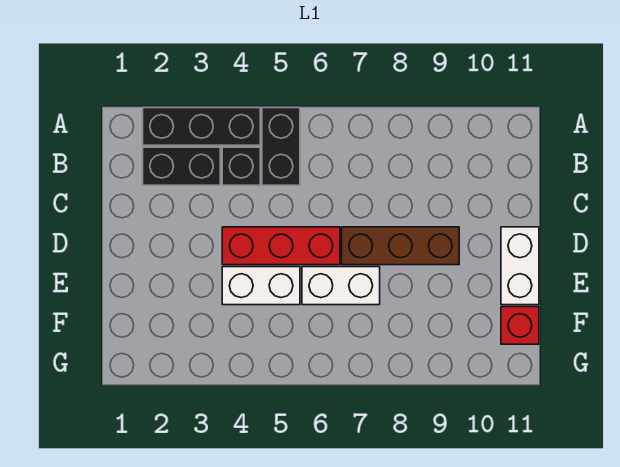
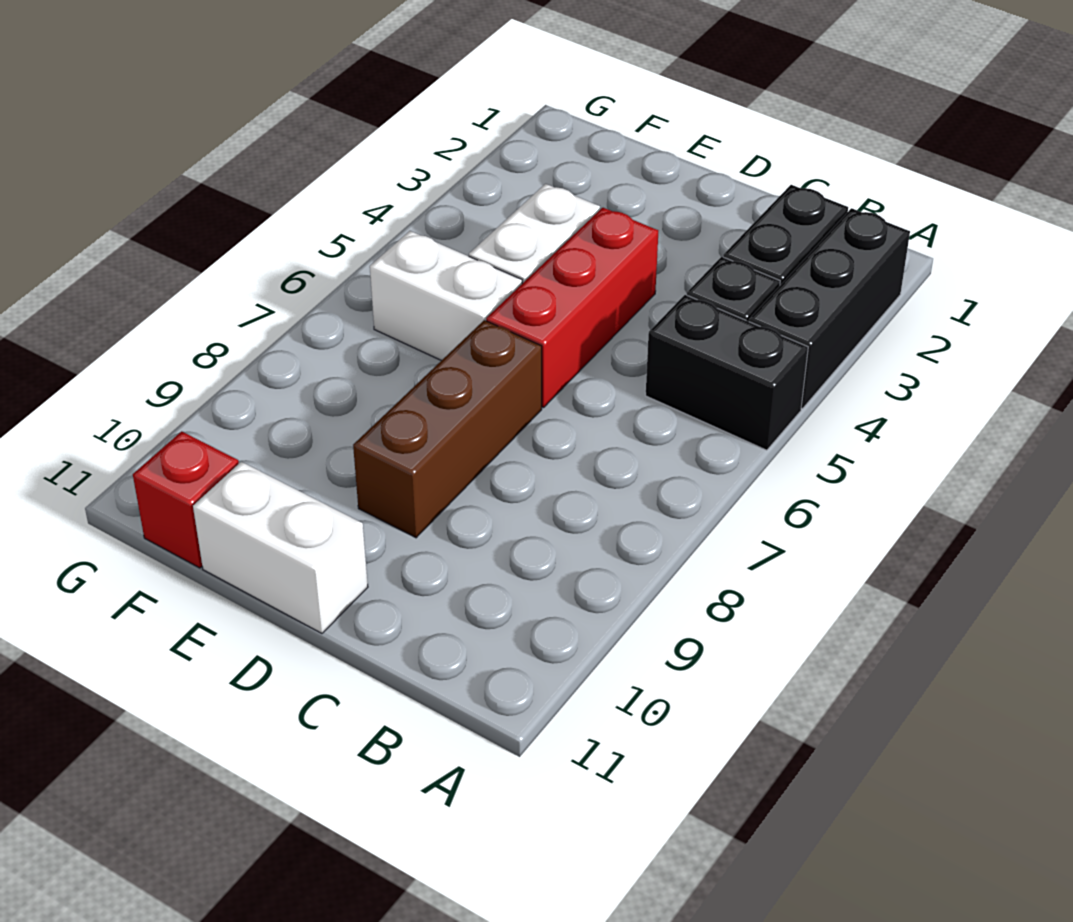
white brick E6:E7 level 1 -> white brick E6:F6 level 1

